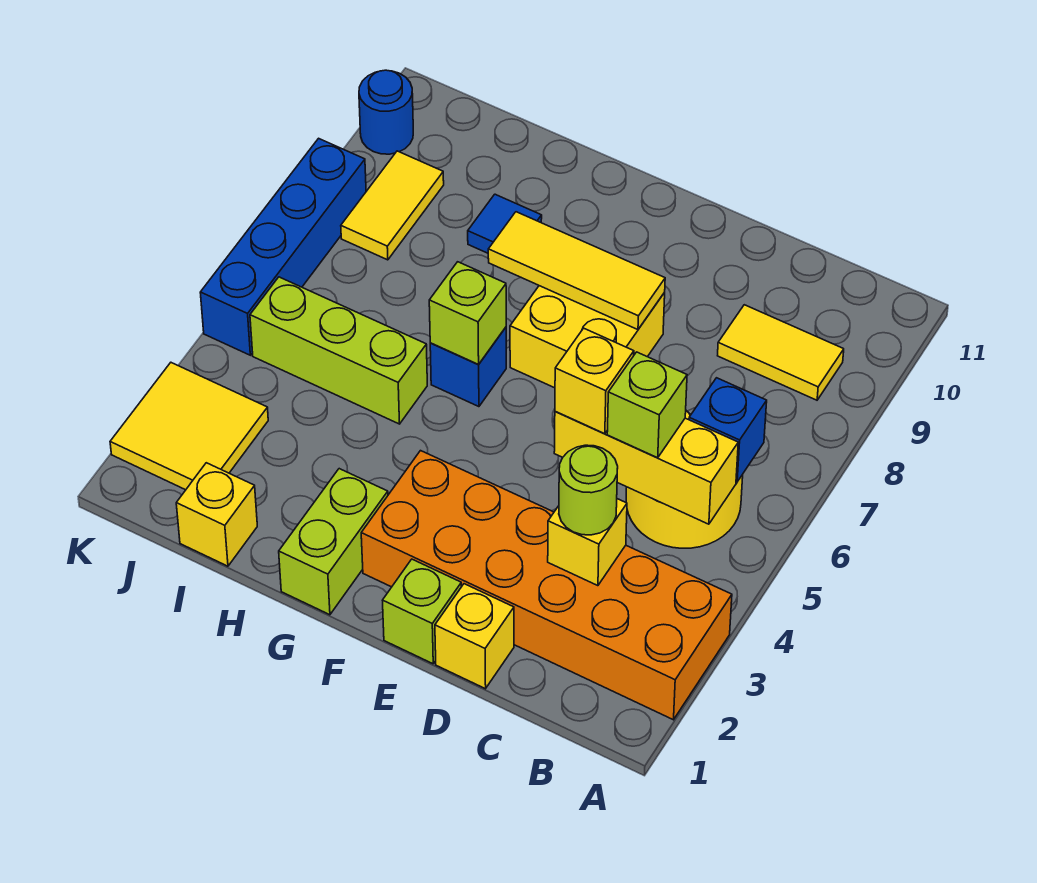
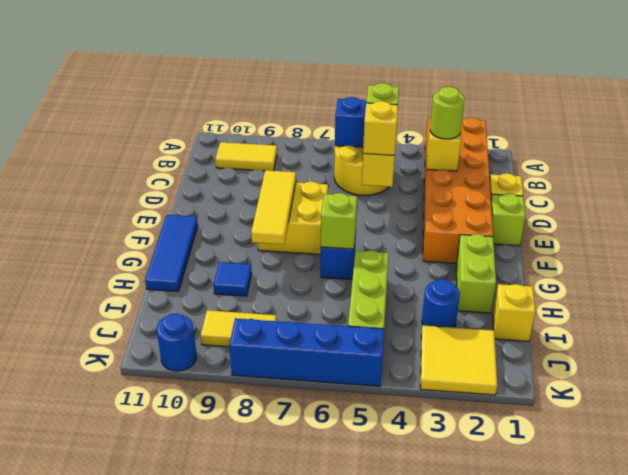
yellow tile B9:C9 level 1 -> yellow tile B9:B10 level 1
none -> blue tile F11:H11 level 1
lime brick G1:G2 level 1 -> lime brick G2:H2 level 1
none -> blue round brick I3 level 1

